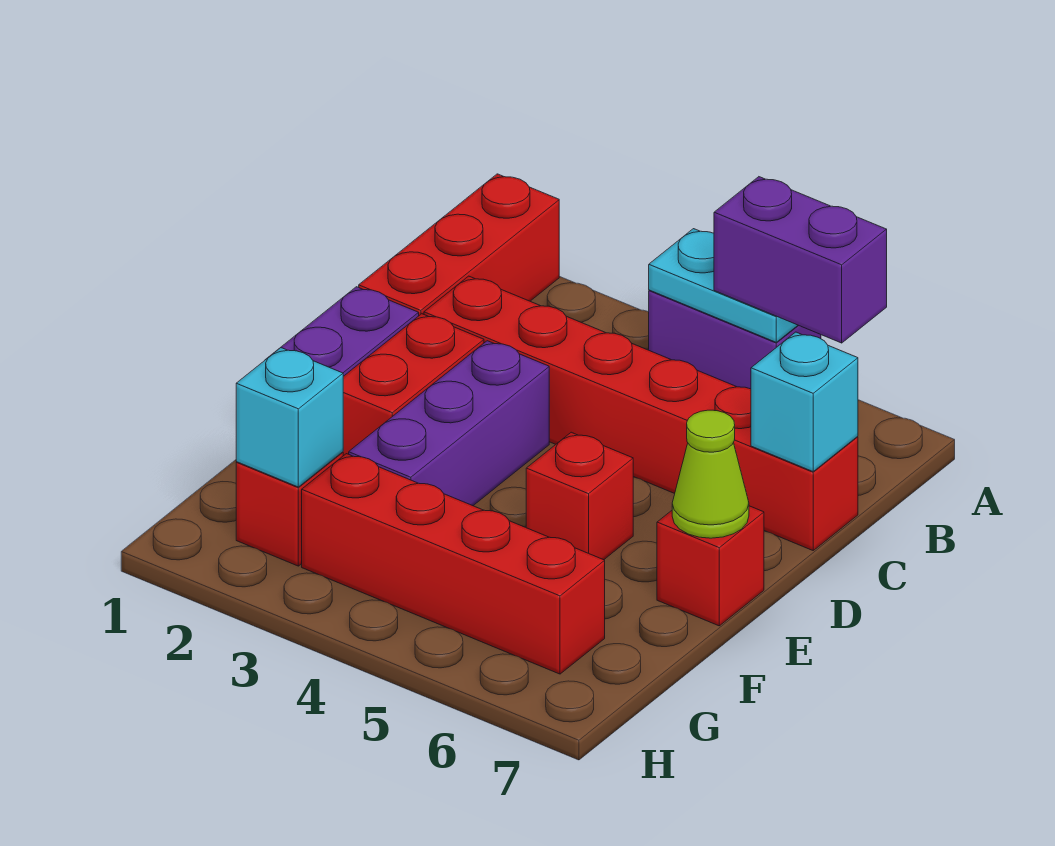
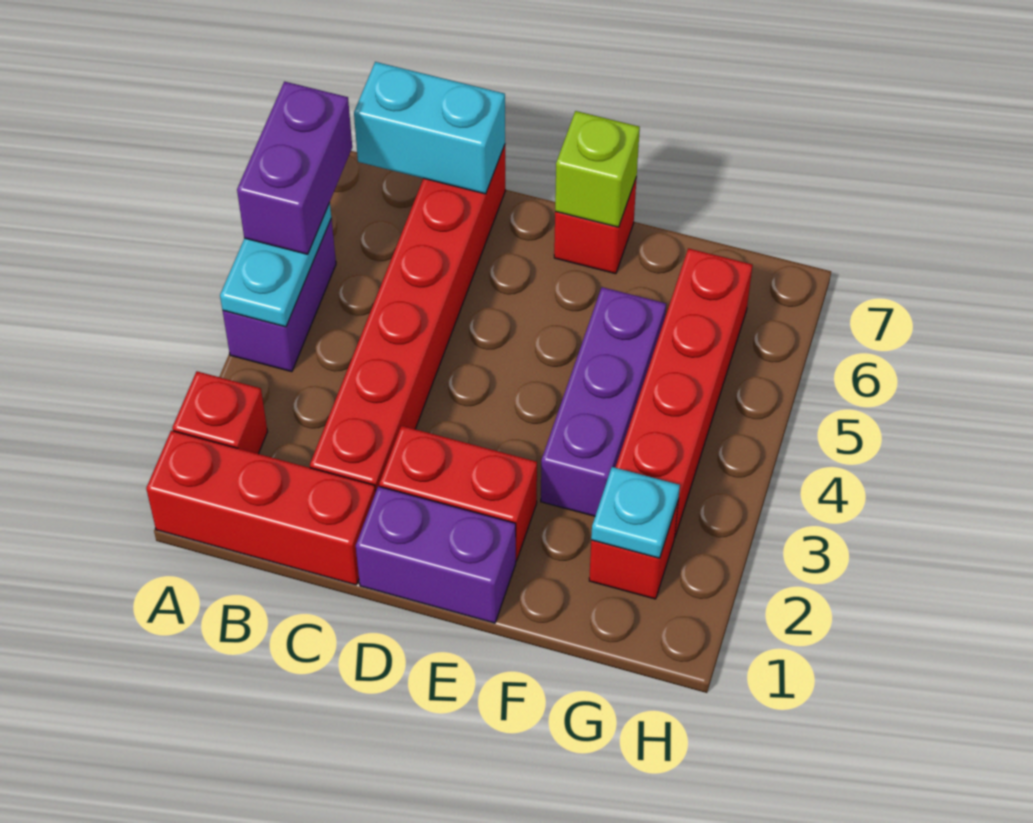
cyan brick C7 level 2 -> cyan brick B7:C7 level 2
purple brick D3:F3 level 1 -> purple brick F3:F5 level 1
red brick E5 level 1 -> red brick A2 level 1
lime cone E7 level 2 -> lime brick E7 level 2
cyan brick G2 level 2 -> cyan plate G2 level 2

